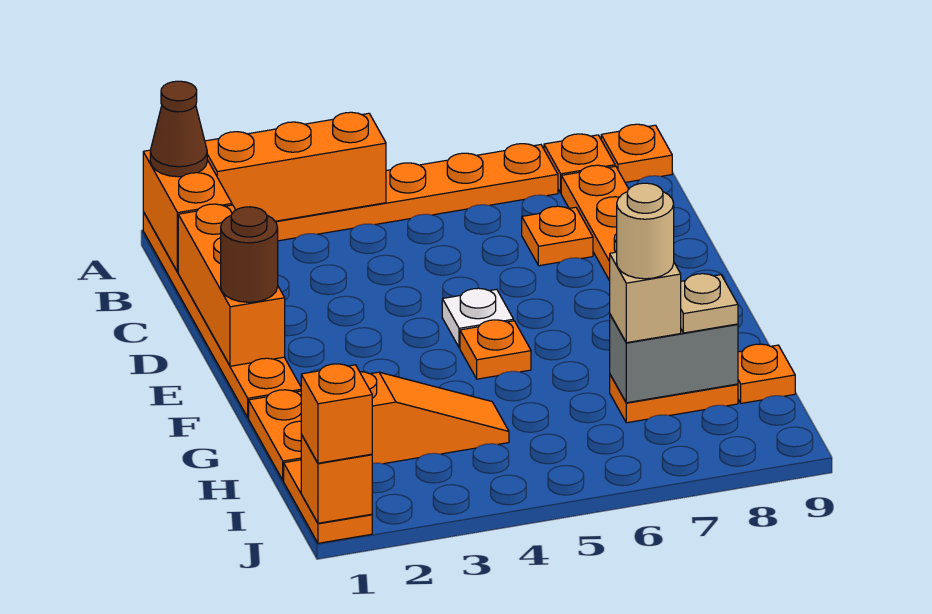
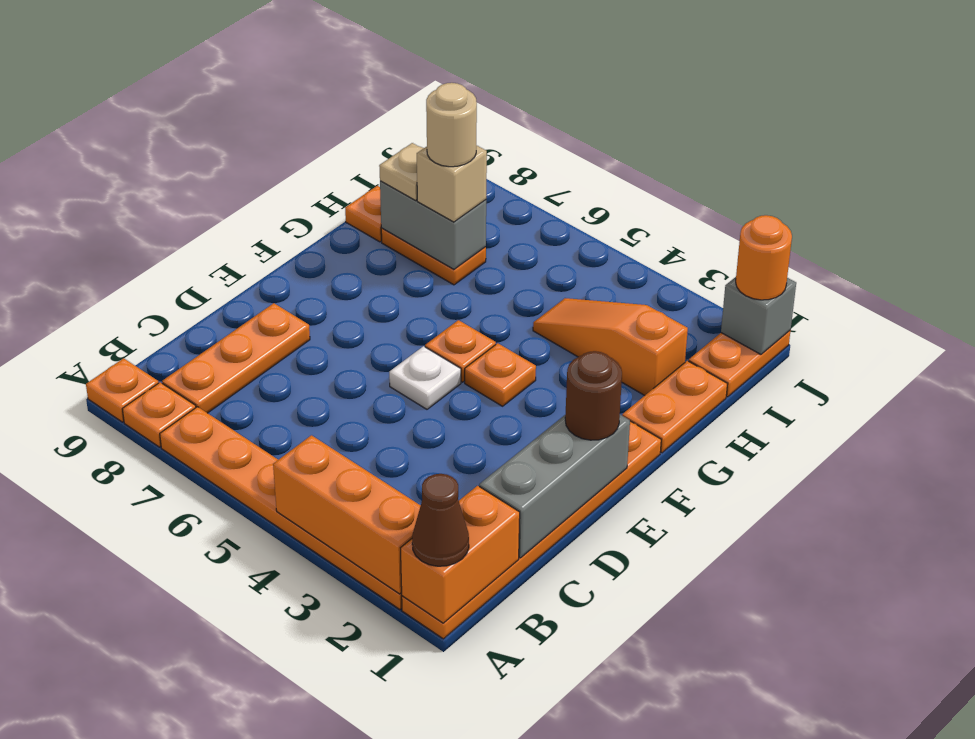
orange brick C1:E1 level 2 -> grey brick C1:E1 level 2
orange plate C7 level 1 -> orange plate F4 level 1
orange brick J1 level 2 -> grey brick J1 level 2
orange brick J1 level 3 -> orange round brick J1 level 3

